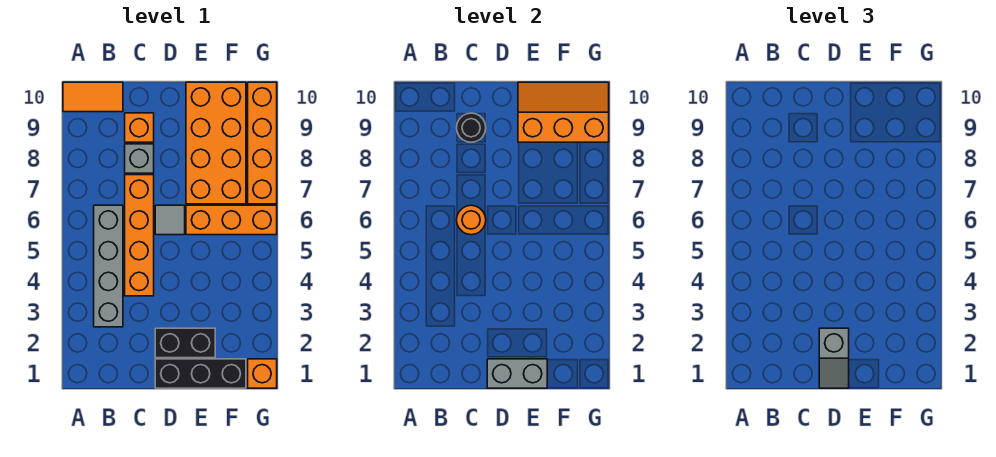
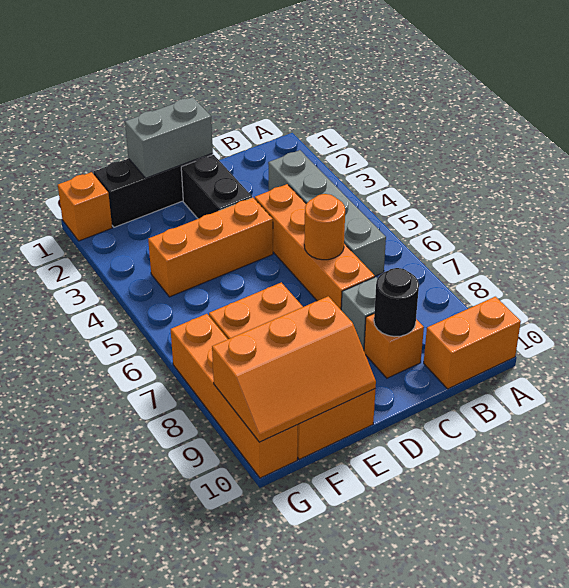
orange tile A10:B10 level 1 -> orange brick A10:B10 level 1
grey slope D1:D2 level 3 top 2 -> none
black brick D2:E2 level 1 -> black brick D2:D3 level 1
grey tile D6 level 1 -> none
orange brick E6:G6 level 1 -> orange brick D4:F4 level 1

